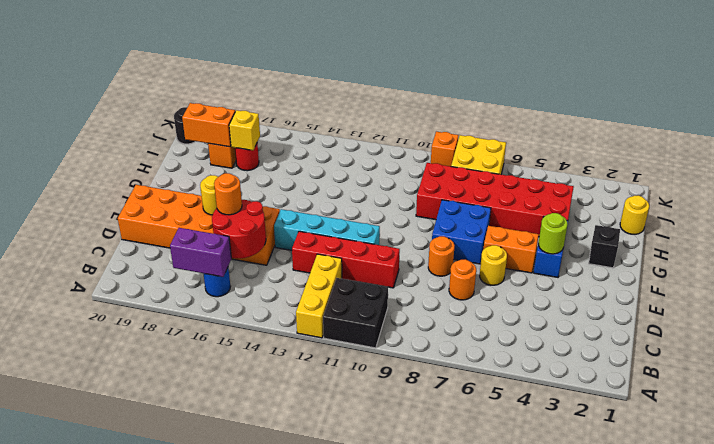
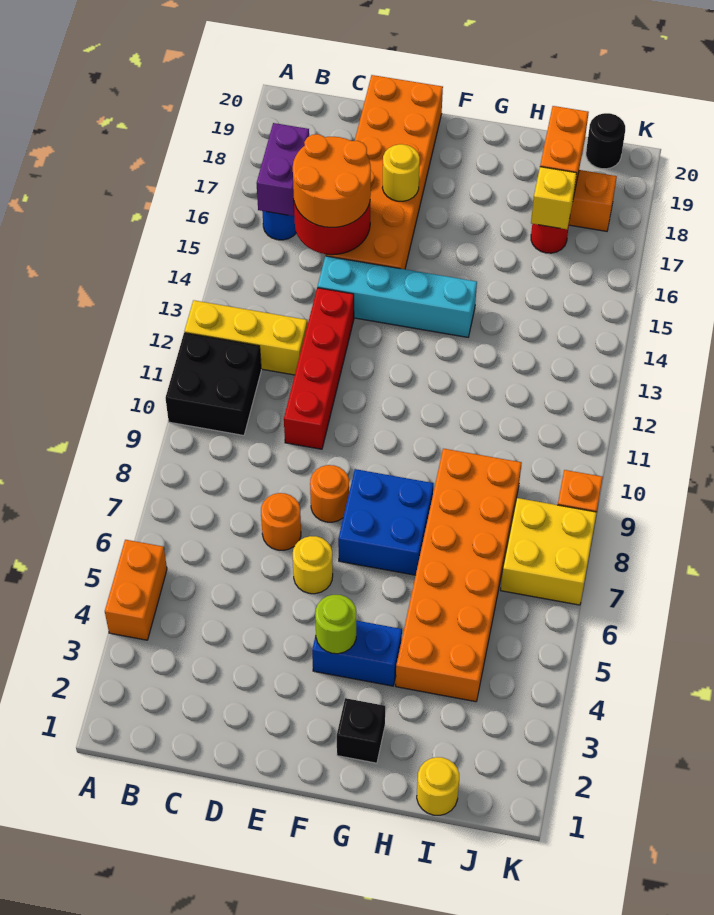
orange round brick D16 level 3 -> orange round brick C15:D16 level 3
cyan brick E11:E14 level 1 -> cyan brick D14:G14 level 1
orange brick F5:F6 level 1 -> orange brick A4:A5 level 1
red brick H4:I9 level 1 -> orange brick H4:I9 level 1

